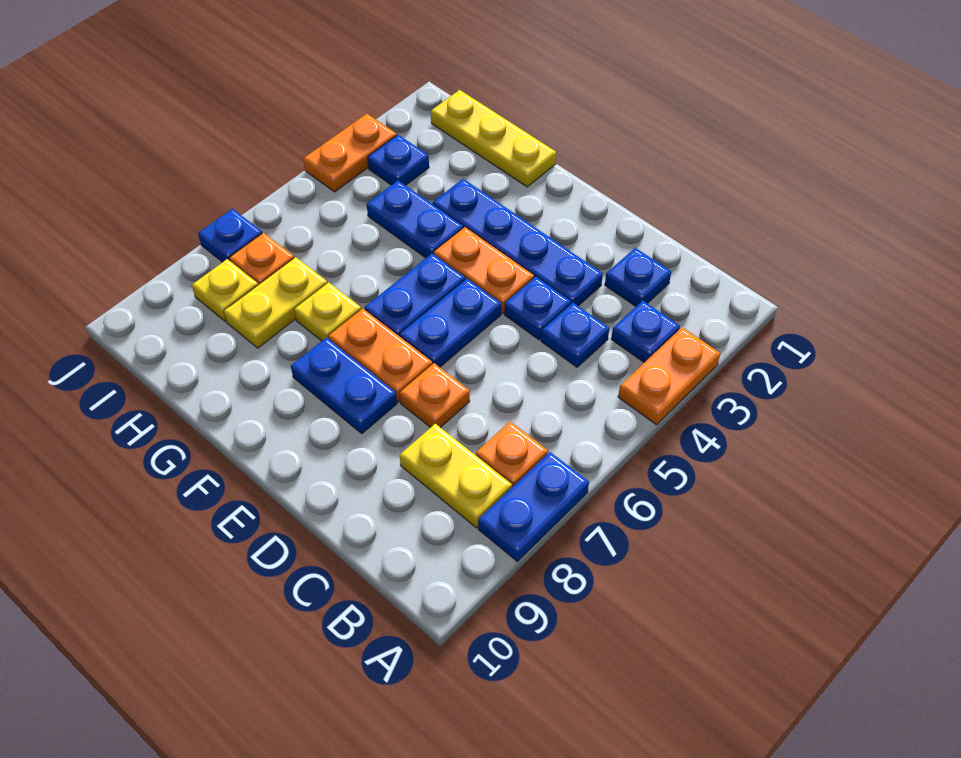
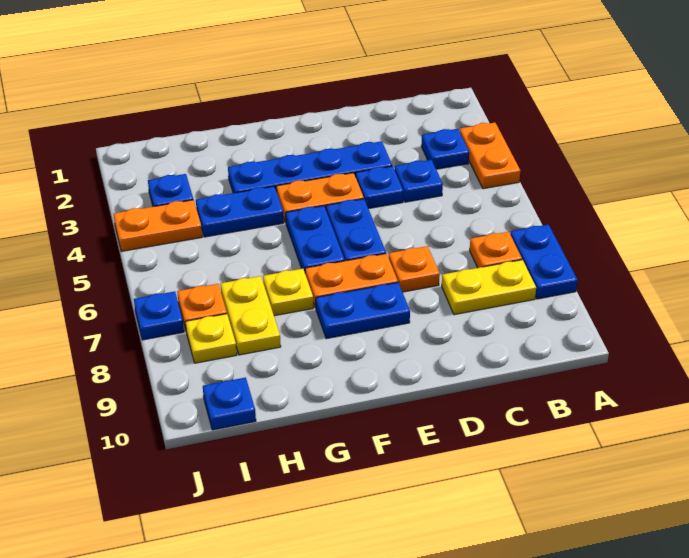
blue plate C2 level 1 -> blue plate I10 level 1
yellow plate G1:I1 level 1 -> none
orange plate J3:J4 level 1 -> orange plate I4:J4 level 1

